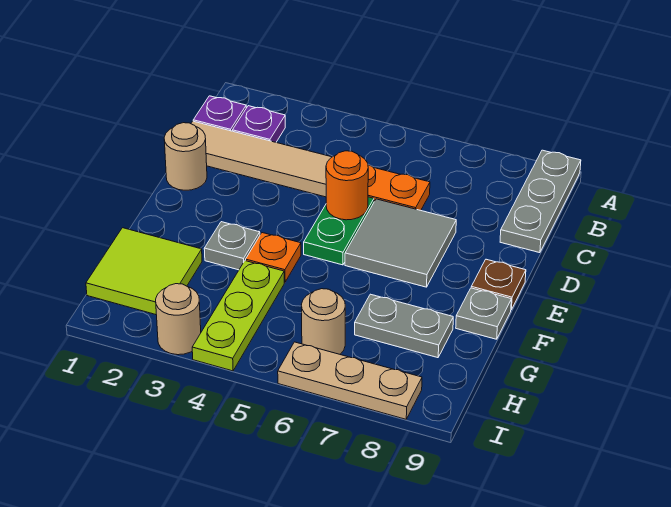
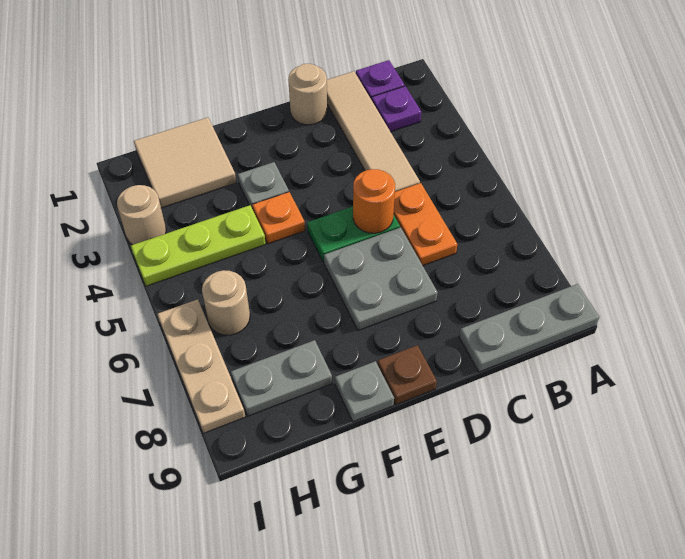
grey tile D6:E7 level 1 -> grey plate D6:E7 level 1
lime tile G1:H2 level 1 -> tan tile G1:H2 level 1
grey plate G7:G8 level 1 -> grey plate G8:H8 level 1

